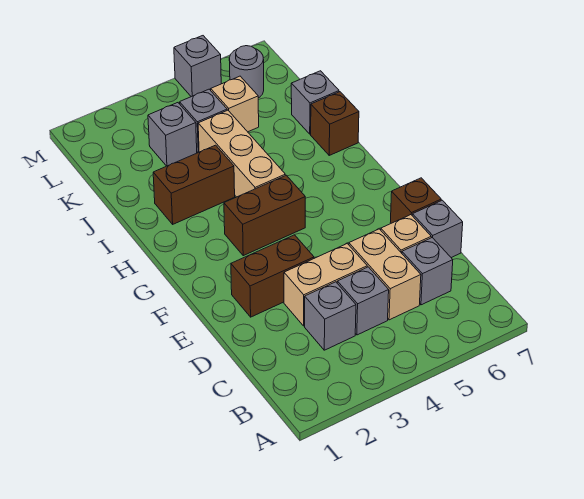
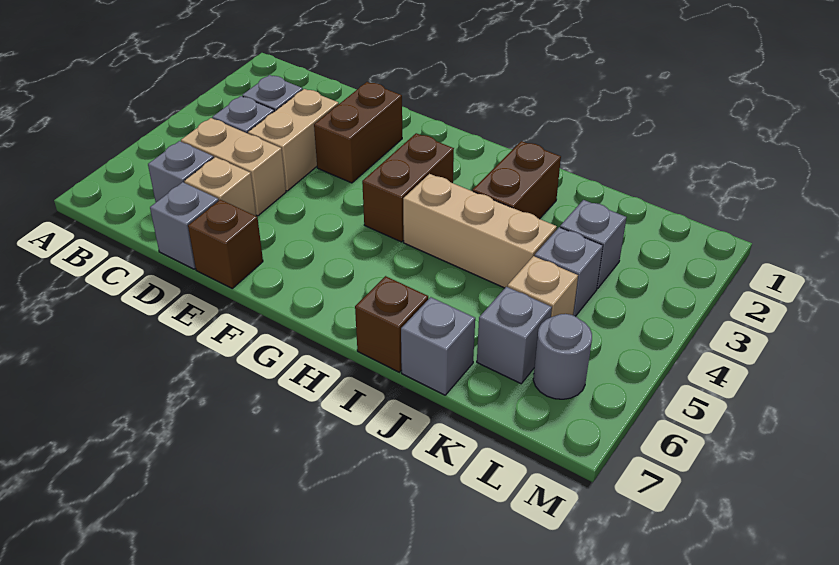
grey brick M5 level 1 -> grey brick K6 level 1

